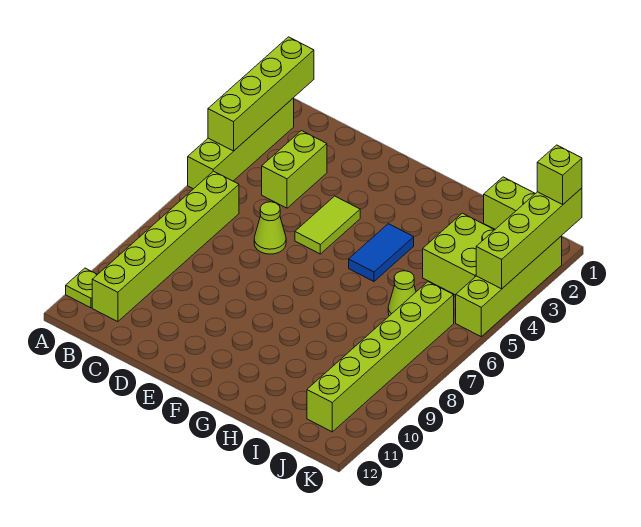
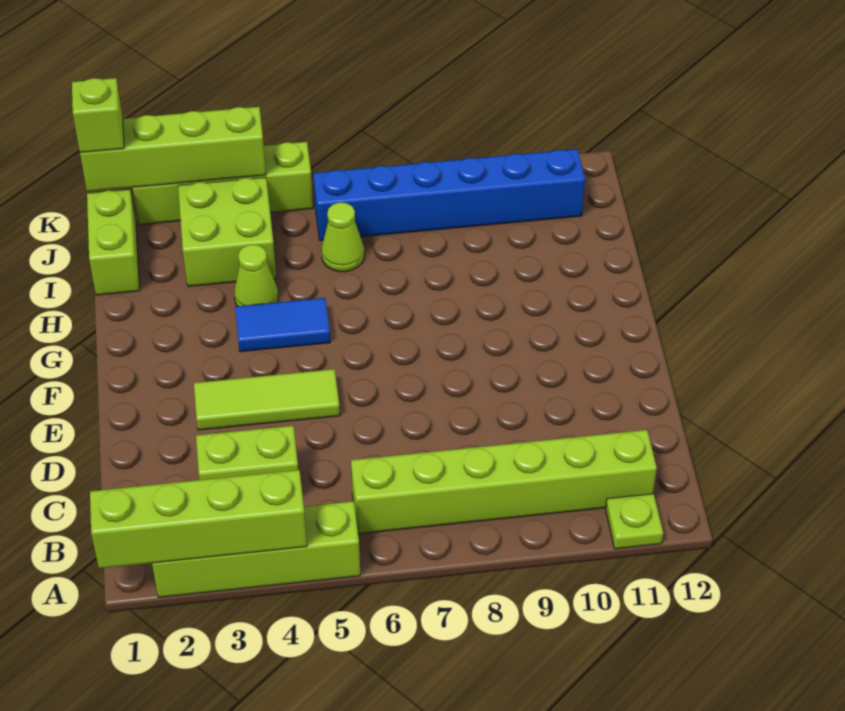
lime cone D6 level 1 -> lime cone H4 level 1
lime tile E4:E5 level 1 -> lime tile E3:E5 level 1
lime brick J6:J11 level 1 -> blue brick J6:J11 level 1

